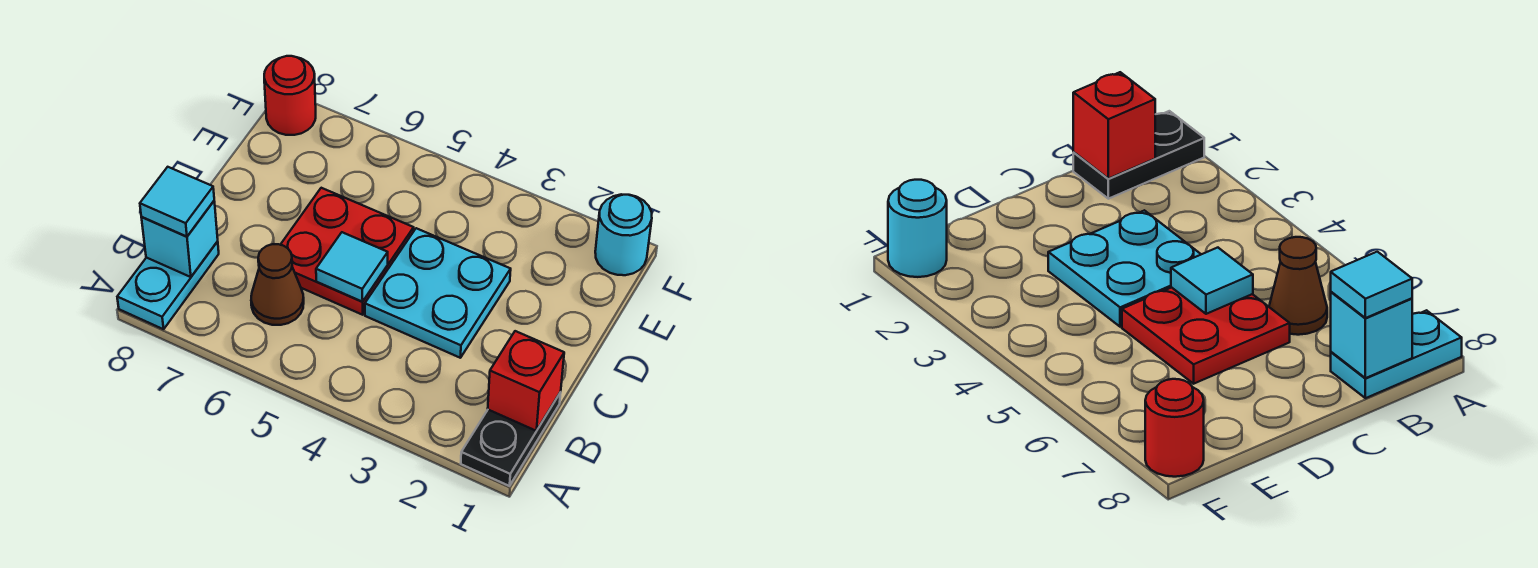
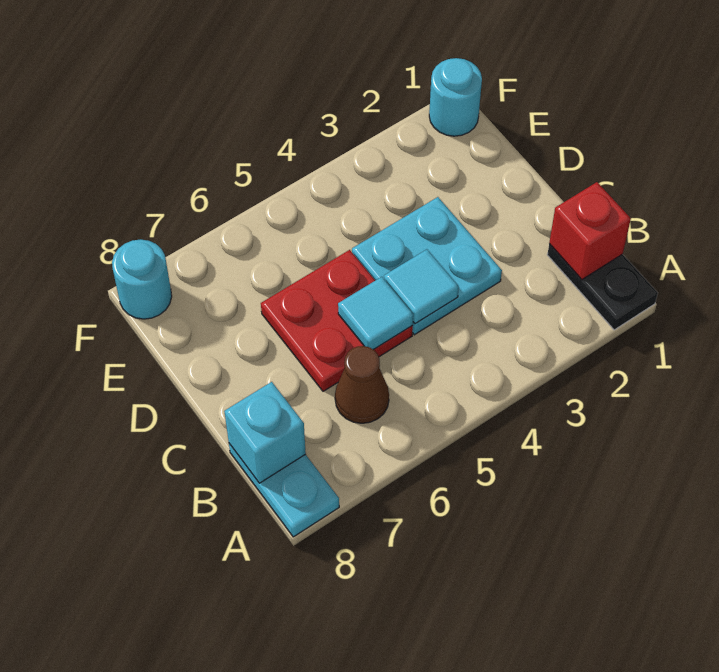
cyan tile B8 level 3 -> cyan tile C4 level 2
red round brick F8 level 1 -> cyan round brick F8 level 1

